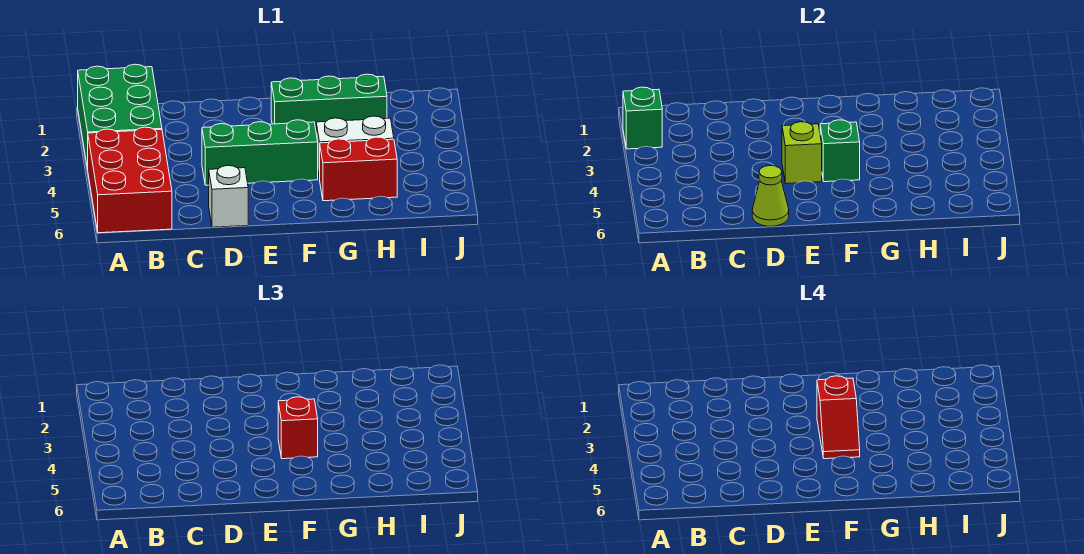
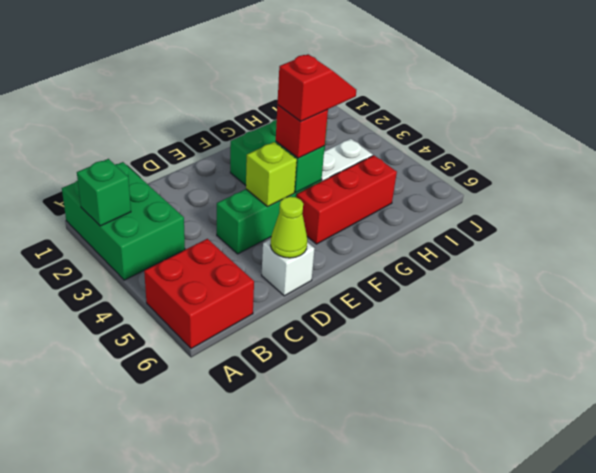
red brick A4:B6 level 1 -> red brick A5:B6 level 1
red slope F3:F4 level 4 top 3 -> red slope F4:G4 level 4 top F
red brick G5:H5 level 1 -> red brick F5:H5 level 1

